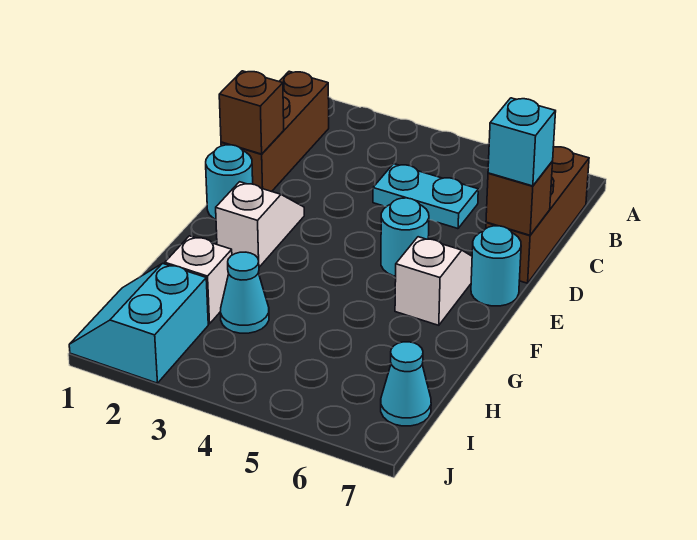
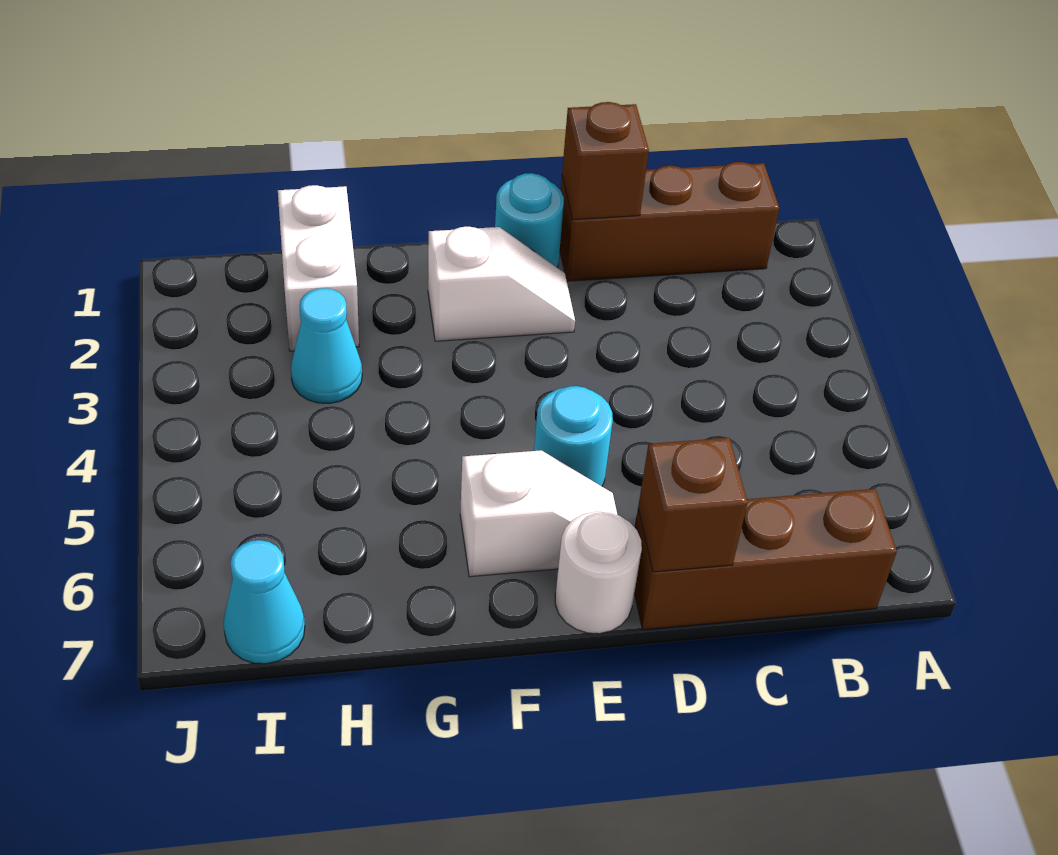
cyan plate C4:C5 level 1 -> none
cyan brick D7 level 3 -> none
cyan round brick E7 level 1 -> white round brick E7 level 1
white brick H2 level 1 -> white brick H1:H2 level 1
cyan slope I1:J2 level 1 top 2 -> none

